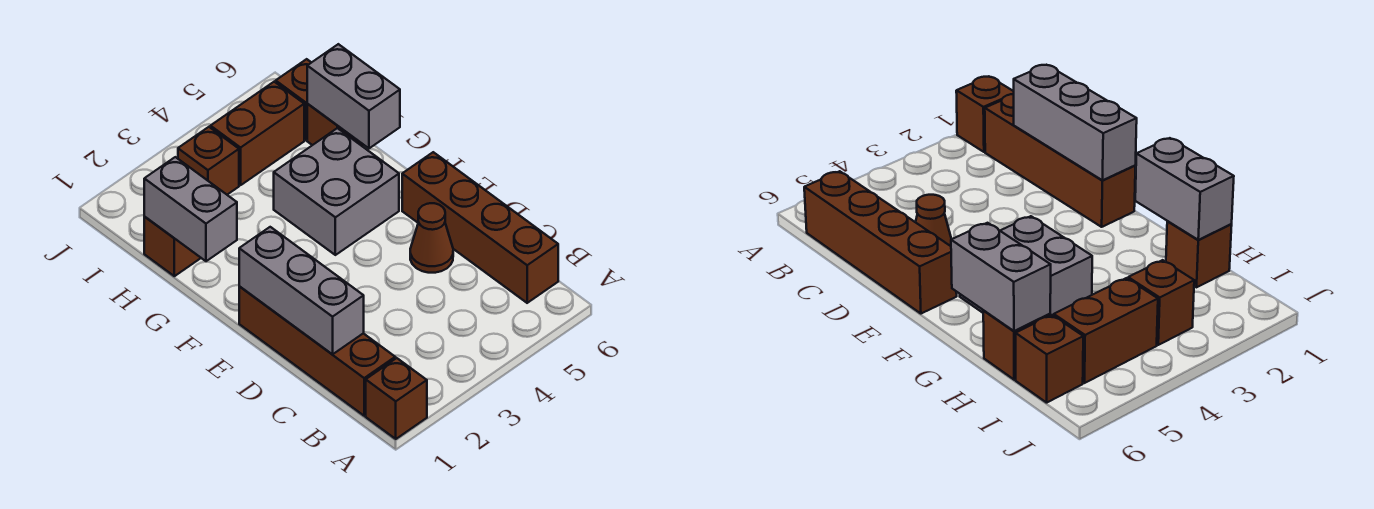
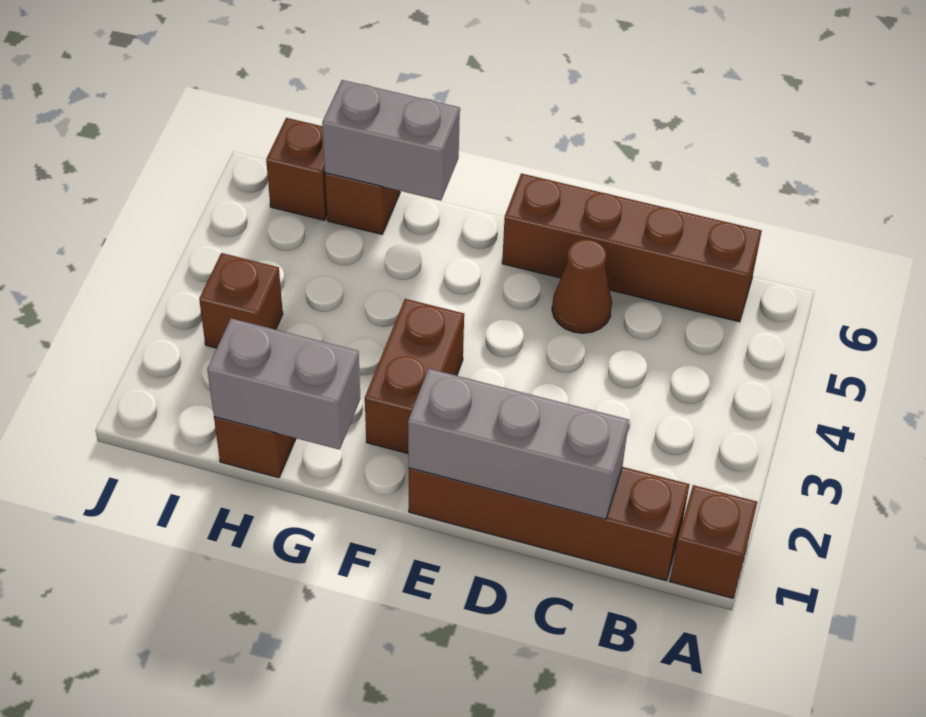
grey brick F4:G5 level 1 -> none
brown brick I4:I5 level 1 -> brown brick F2:F3 level 1

